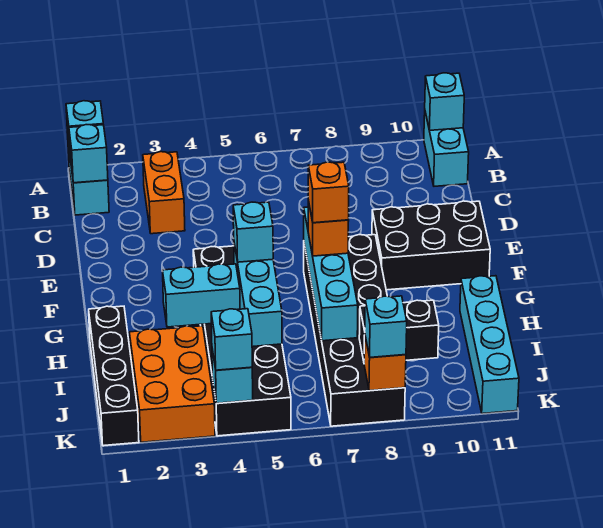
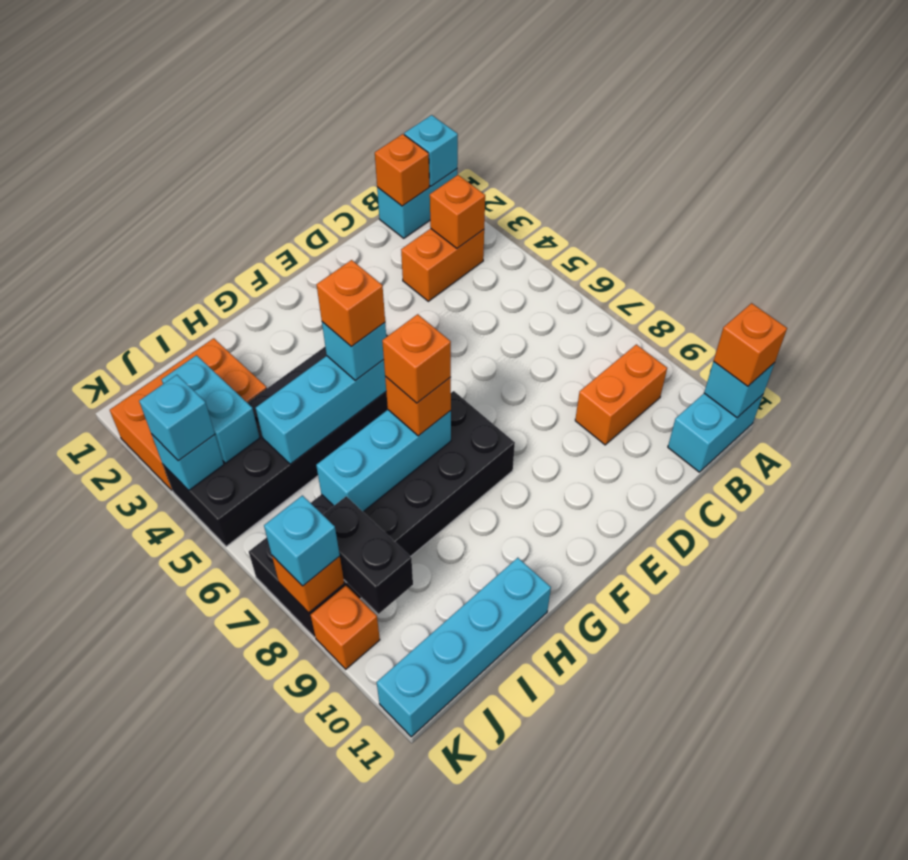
none -> orange brick A11 level 3
cyan brick B1 level 2 -> orange brick B1 level 2
none -> orange brick B3 level 2
none -> orange brick B9:C9 level 1
black brick E9:F11 level 1 -> none
cyan brick F7:I7 level 2 -> cyan brick G7:I7 level 2
none -> orange brick G5 level 4
black brick H1:K1 level 1 -> none
cyan brick H3:H4 level 2 -> cyan brick J3:J4 level 2
none -> orange brick K9 level 1

